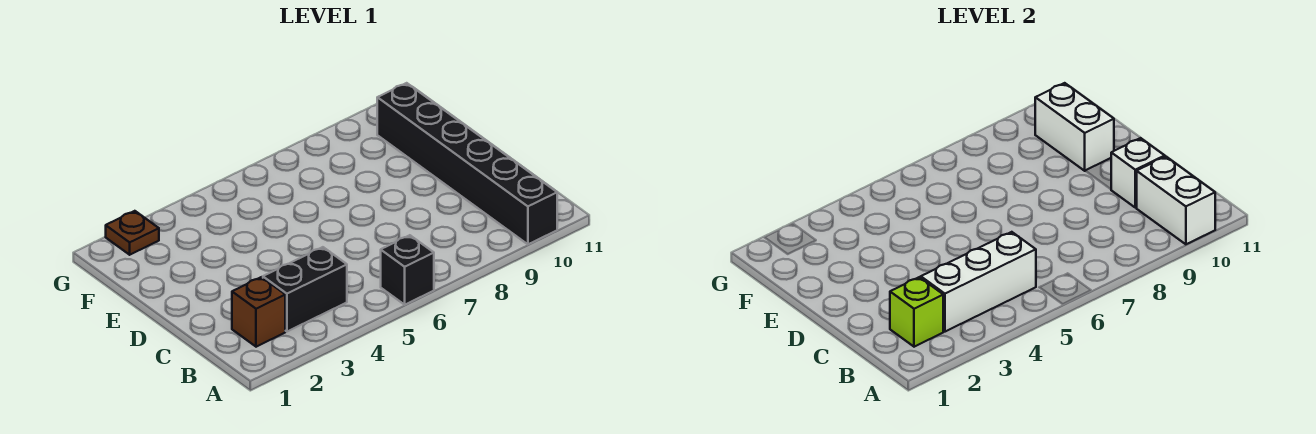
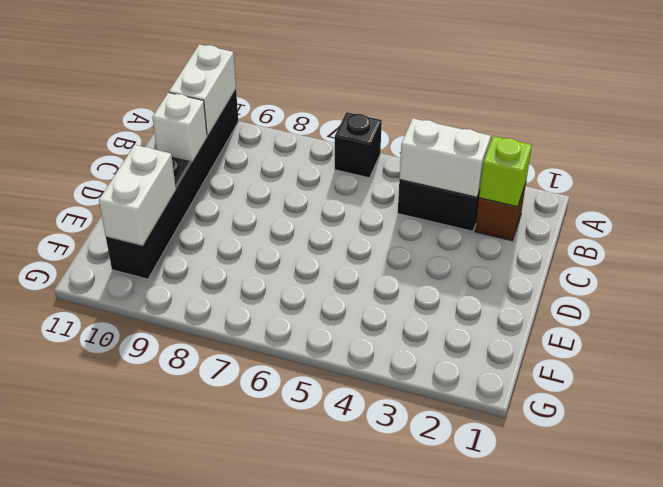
white brick B3:B5 level 2 -> white brick B3:B4 level 2
brown plate G2 level 1 -> none

